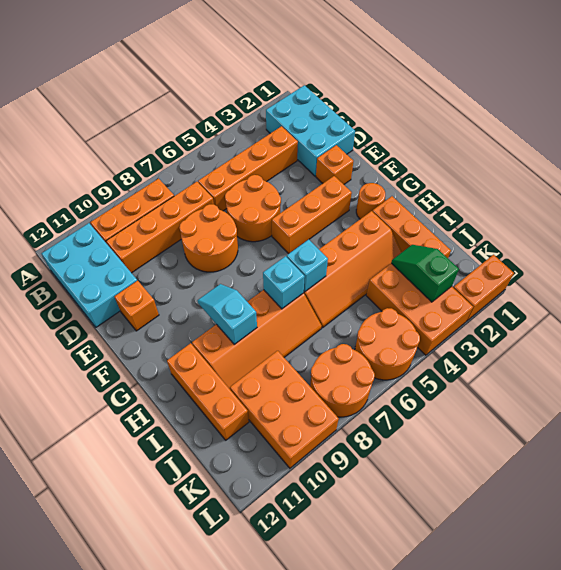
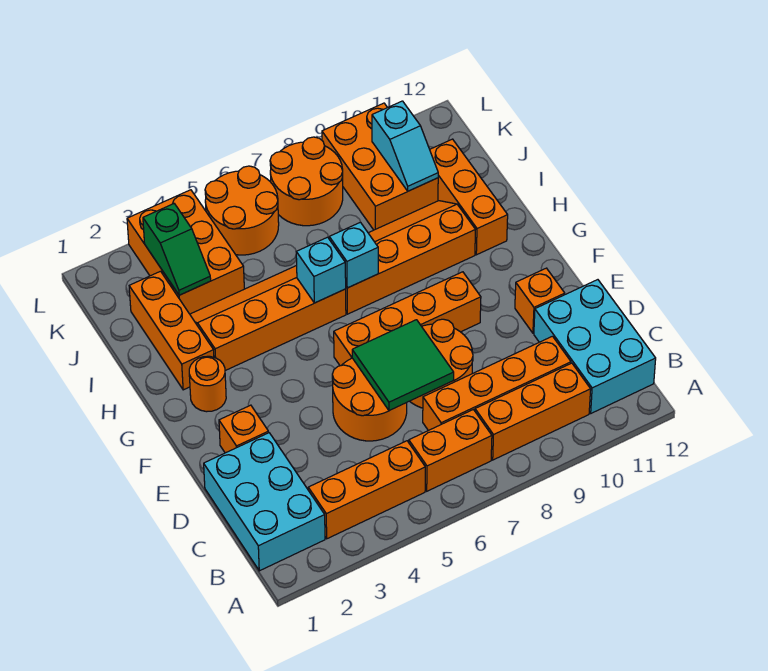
orange brick C3:C6 level 1 -> orange brick F6:F9 level 1
none -> green tile D6:E7 level 2
orange brick F3:F5 level 1 -> orange brick B3:B5 level 1
cyan slope G9:H9 level 2 top H -> cyan slope J10:K10 level 2 top K
orange brick L1:L2 level 1 -> orange brick B6:B7 level 1

